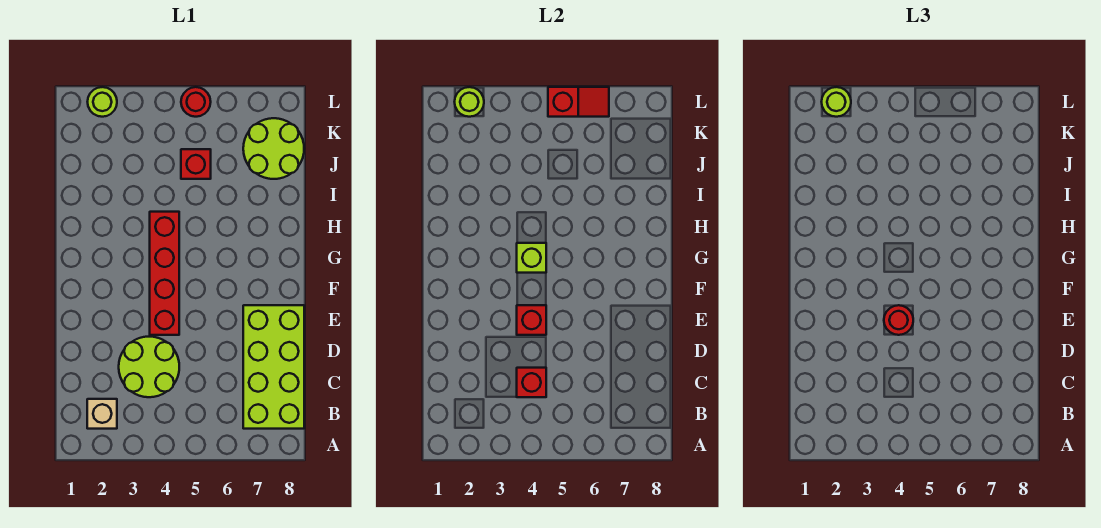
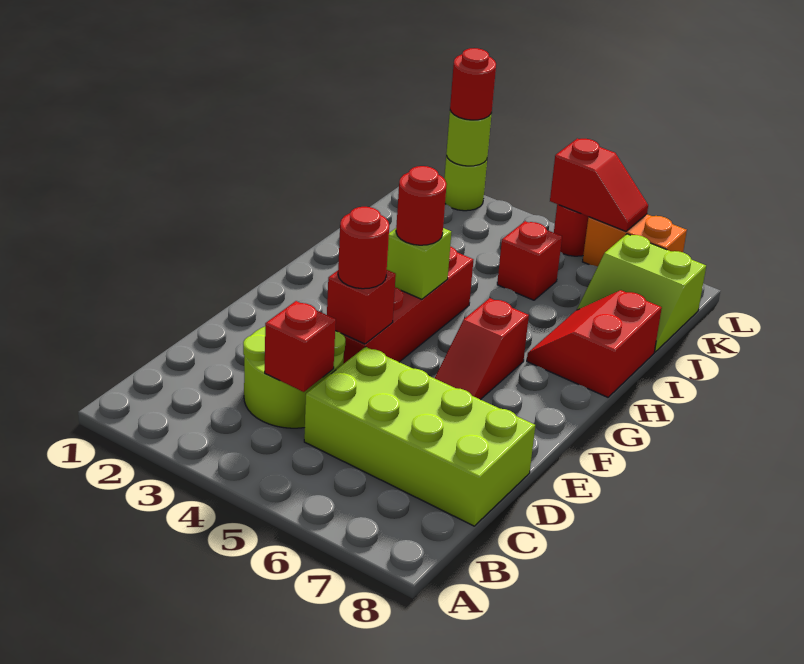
tan brick B2 level 1 -> none
lime brick B7:E8 level 1 -> lime brick C5:D8 level 1
none -> red slope F6:G6 level 1 top G
none -> red round brick G4 level 3
none -> red slope H7:I8 level 1 top 8
lime round brick J7:K8 level 1 -> lime slope J7:K8 level 1 top K
lime round brick L2 level 3 -> red round brick L2 level 3
none -> orange brick L6:L7 level 1

